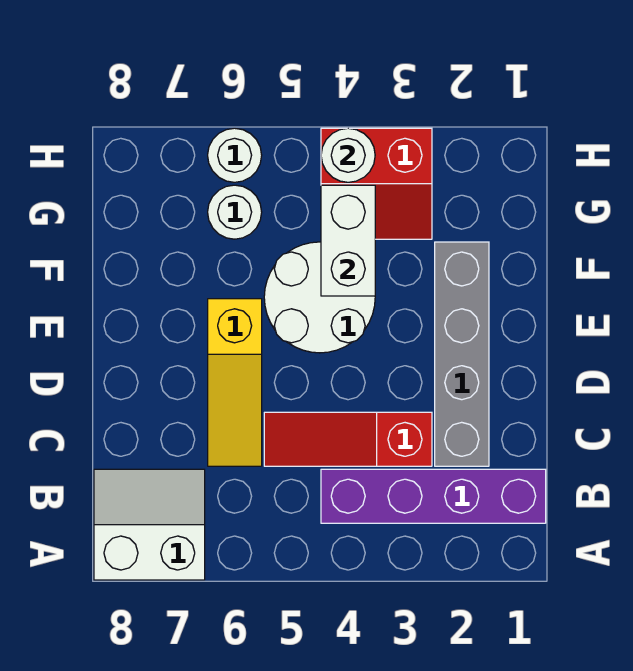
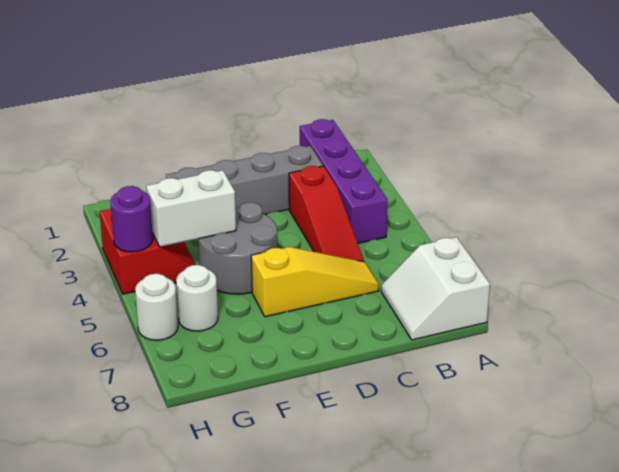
white round brick E4:F5 level 1 -> grey round brick E4:F5 level 1
white round brick H4 level 2 -> purple round brick H4 level 2

